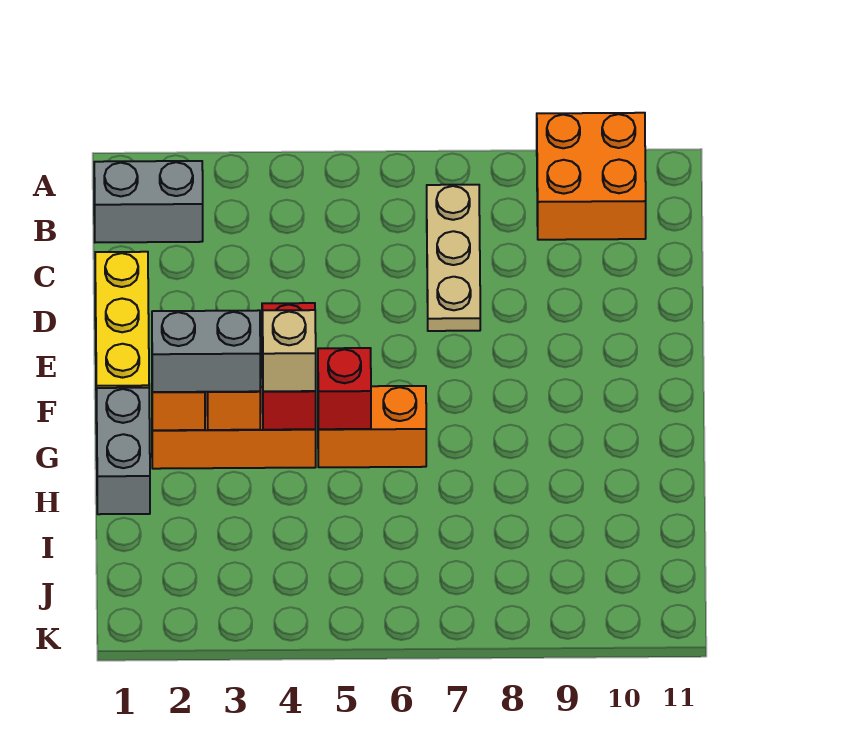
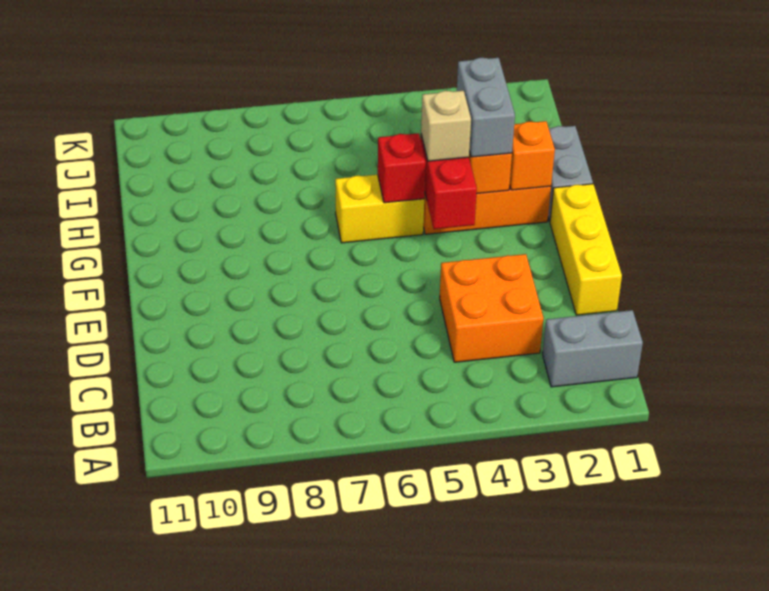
orange brick A9:B10 level 1 -> orange brick C3:D4 level 1
tan plate B7:D7 level 1 -> none
grey brick G2:G3 level 3 -> grey brick G3:H3 level 3
orange brick G5:G6 level 1 -> yellow brick G5:G6 level 1

